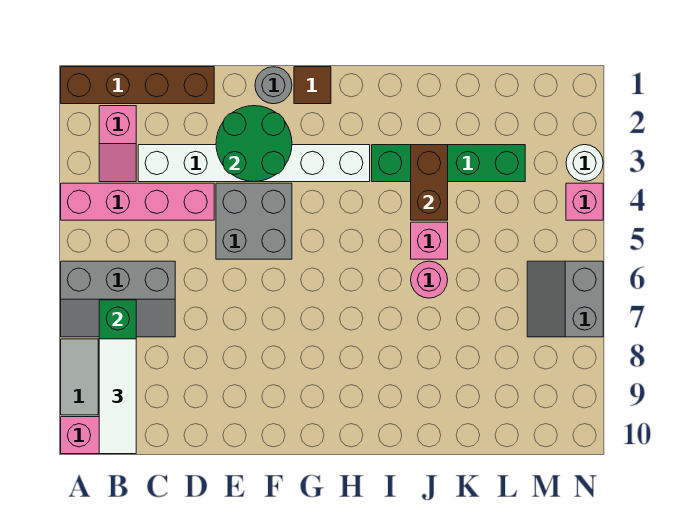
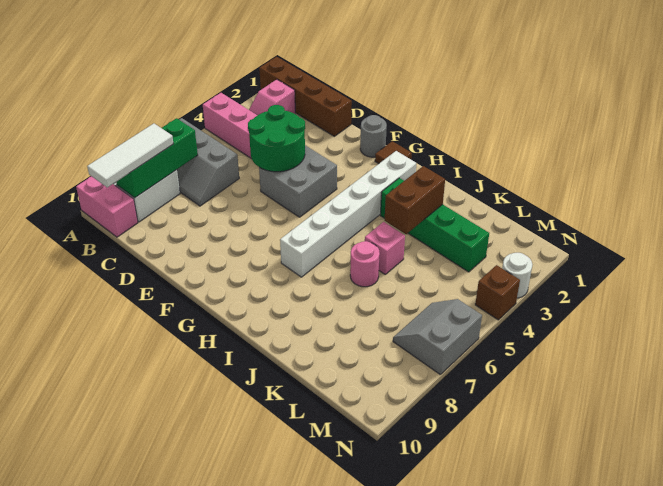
white brick C3:H3 level 1 -> white brick H2:H7 level 1
green round brick E2:F3 level 2 -> green round brick D4:E5 level 2
pink brick N4 level 1 -> brown brick N4 level 1

